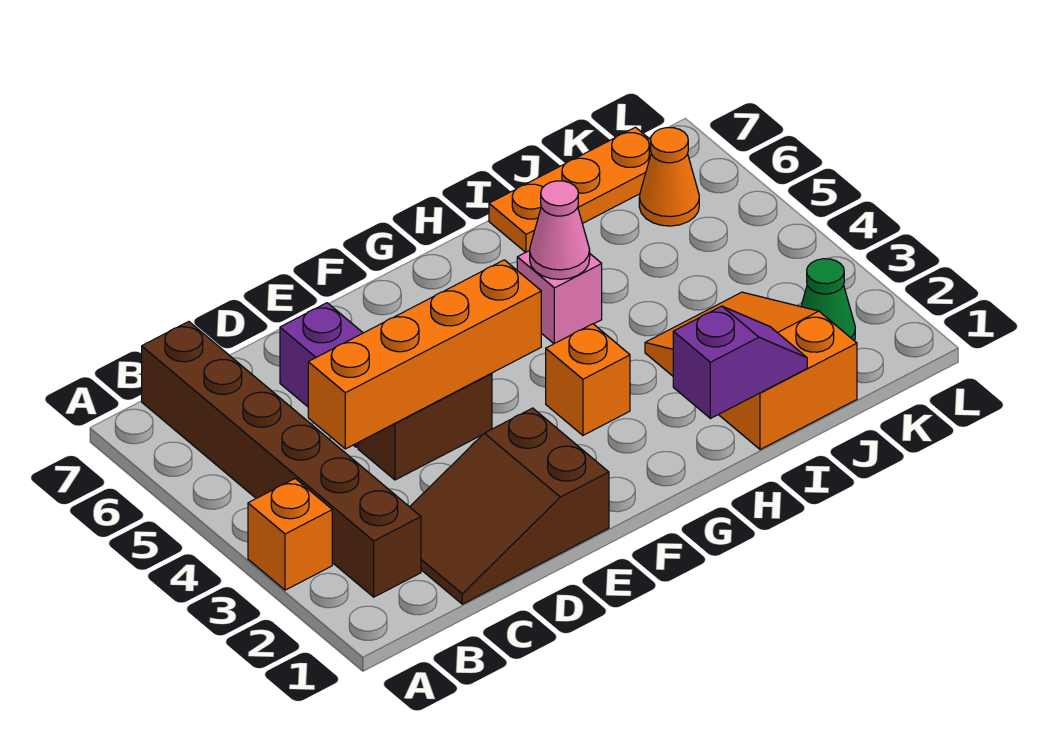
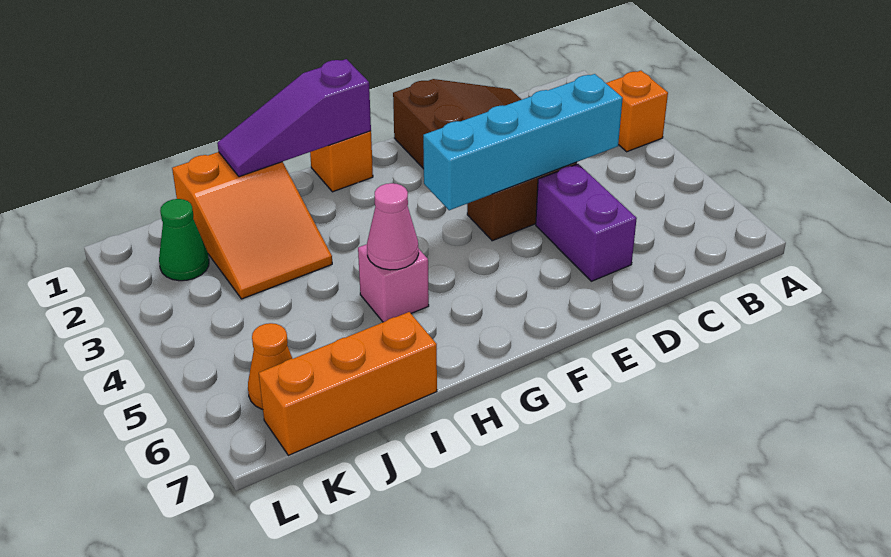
brown brick B2:B7 level 1 -> none
orange brick C4:F4 level 2 -> cyan brick C4:F4 level 2
orange brick G3 level 1 -> orange brick G1 level 1
purple slope H1:I1 level 2 top H -> purple slope G1:I1 level 2 top G
orange plate I7:K7 level 1 -> orange brick I7:K7 level 1

